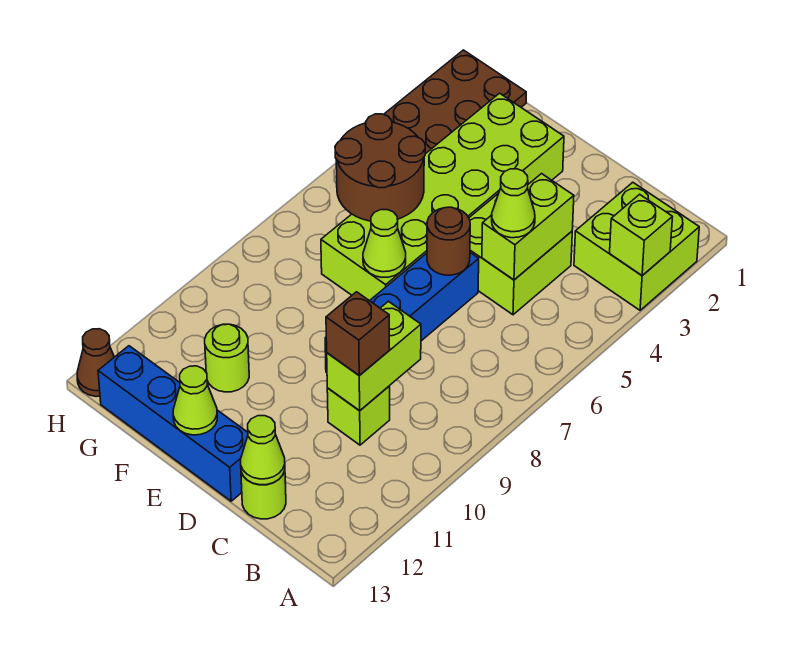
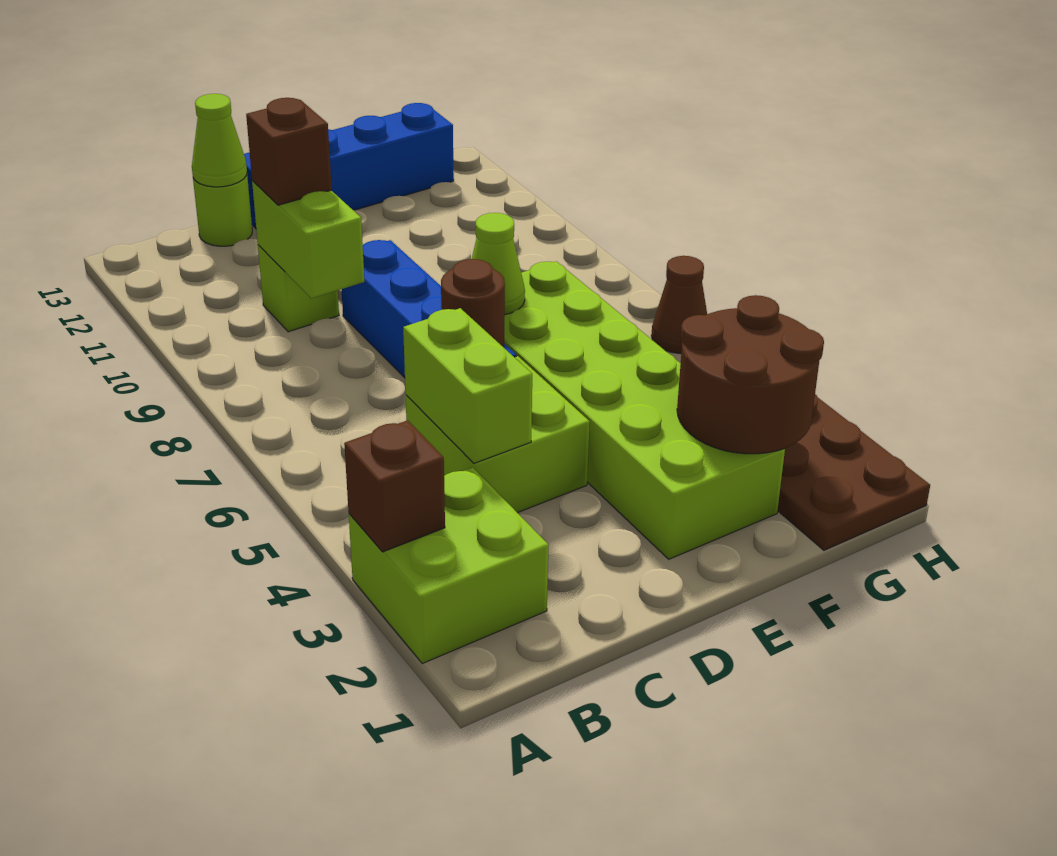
lime brick A3 level 2 -> brown brick A3 level 2
lime cone C5 level 3 -> none
lime cone E13 level 2 -> none
brown round brick F5:G6 level 2 -> brown round brick F2:G3 level 2
lime round brick F11 level 1 -> none
brown cone H13 level 1 -> brown cone H6 level 1

